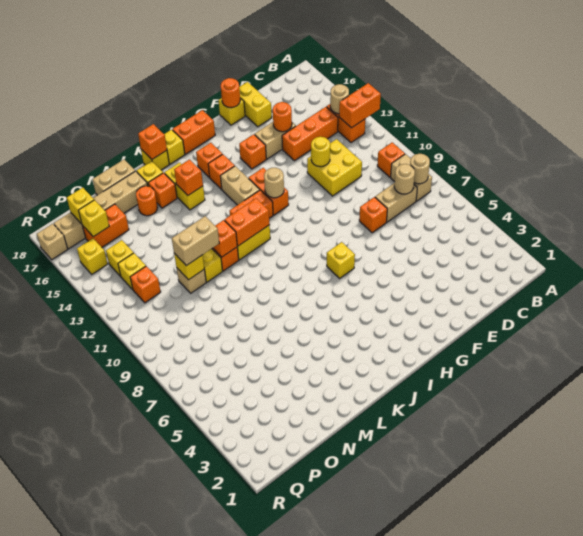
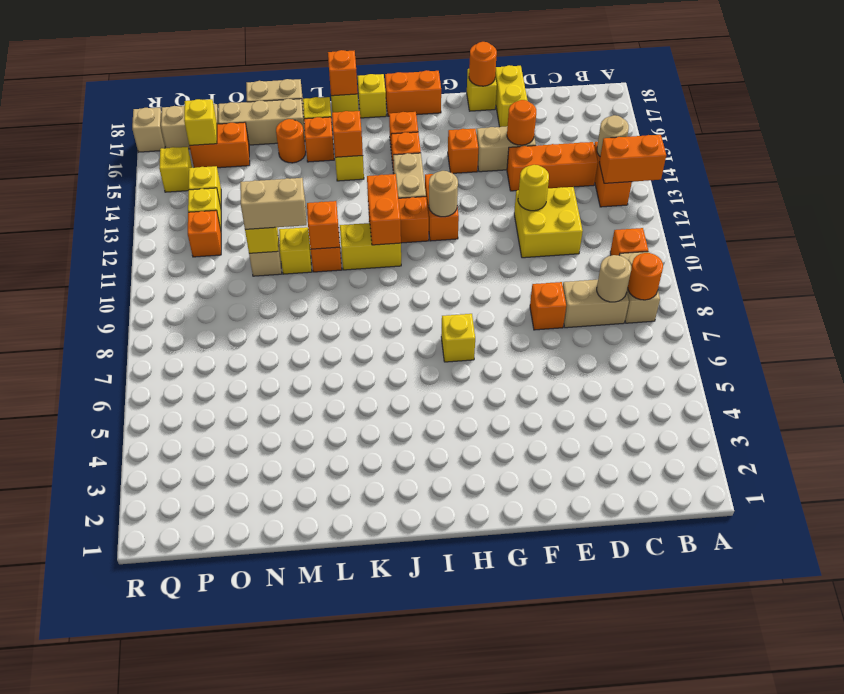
tan round brick B8 level 2 -> orange round brick B8 level 2
orange brick J11:K11 level 2 -> orange brick J11:J12 level 2
yellow brick P17 level 2 -> none

